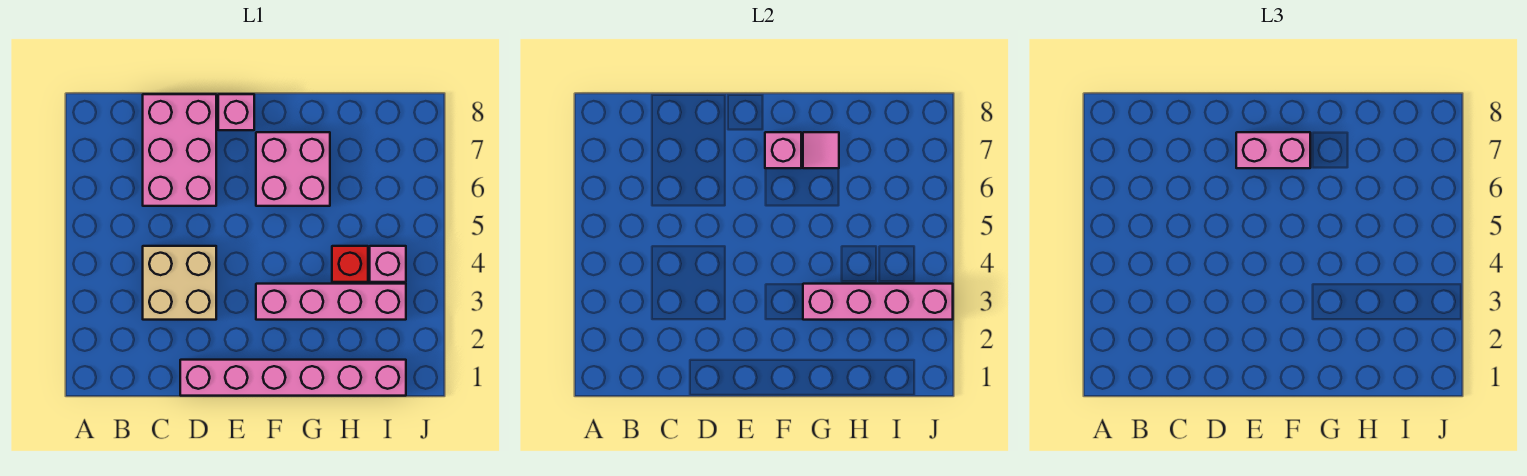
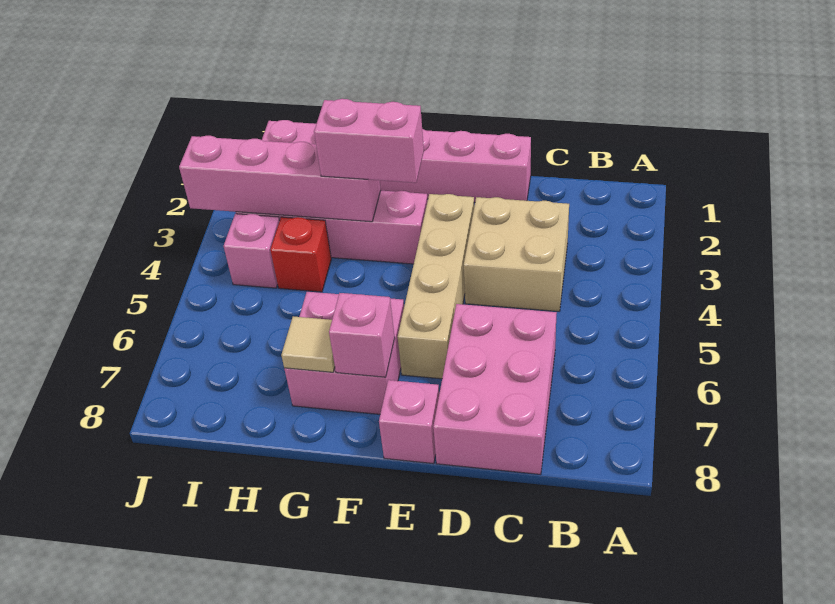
none -> tan brick E3:E6 level 1
pink brick E7:F7 level 3 -> pink brick F3:G3 level 3
pink tile G7 level 2 -> tan tile G7 level 2

